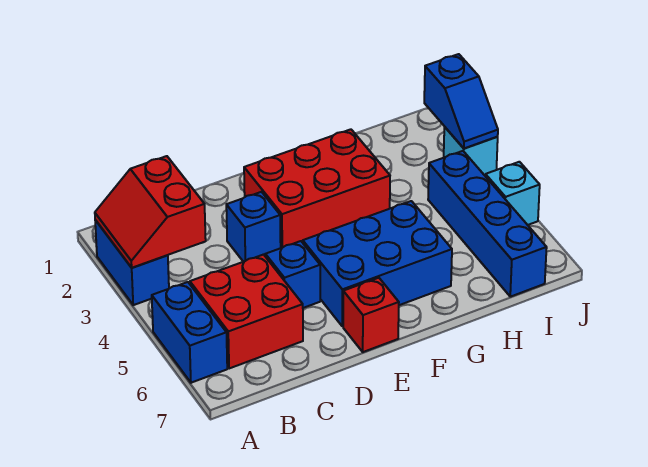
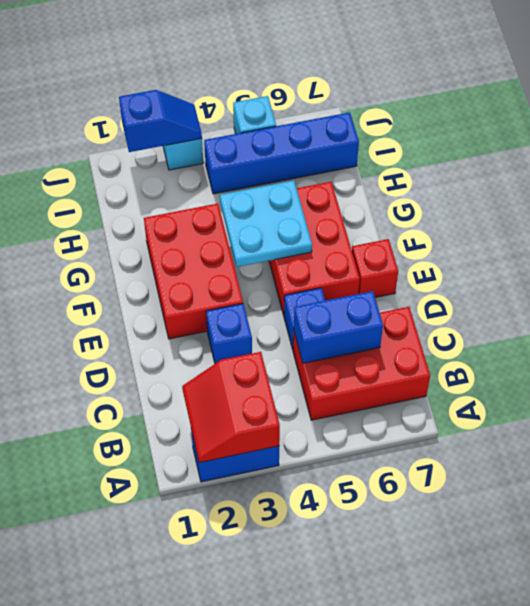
red slope A2:B3 level 2 top B -> red slope A2:B3 level 2 top 3
blue brick A5:A6 level 1 -> blue brick C5:C6 level 2
red brick B5:C6 level 1 -> red brick B5:C7 level 1
blue brick E5:G6 level 1 -> red brick E5:G6 level 1
none -> cyan plate F4:G5 level 2

